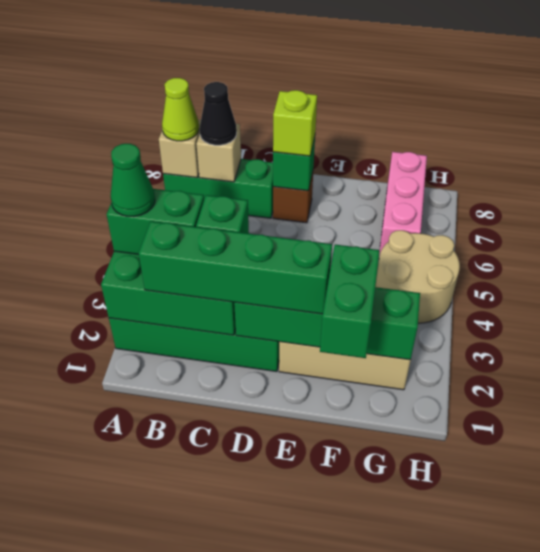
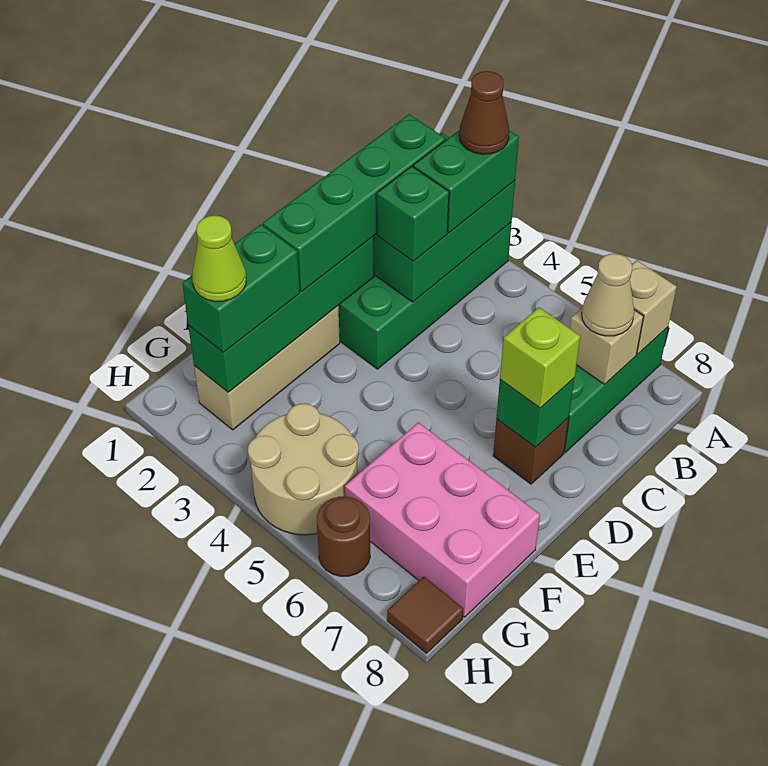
green cone A3 level 4 -> brown cone A3 level 4
lime cone A7 level 3 -> lime cone G2 level 4
black cone B7 level 3 -> tan cone B7 level 3
green brick F1:F2 level 3 -> green brick F2:G2 level 3
pink brick G6:G8 level 1 -> pink brick F6:G8 level 1
none -> brown round brick H6 level 1
none -> brown tile H8 level 1

